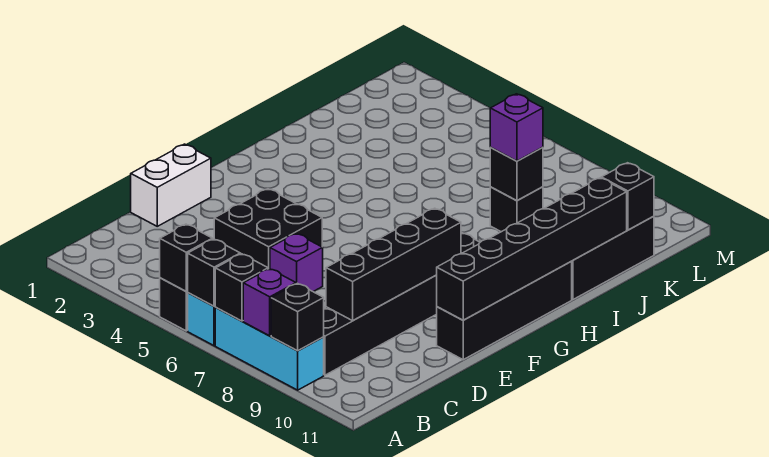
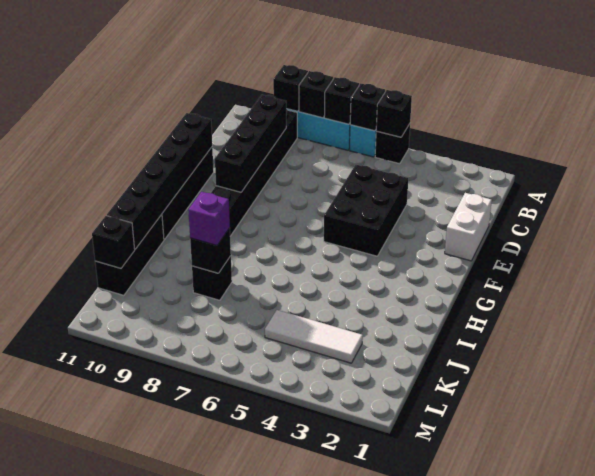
purple brick A8 level 2 -> black brick A8 level 2
black brick D4:E5 level 1 -> black brick D4:F5 level 1
purple brick D6 level 1 -> none
none -> white tile K3:K5 level 1

